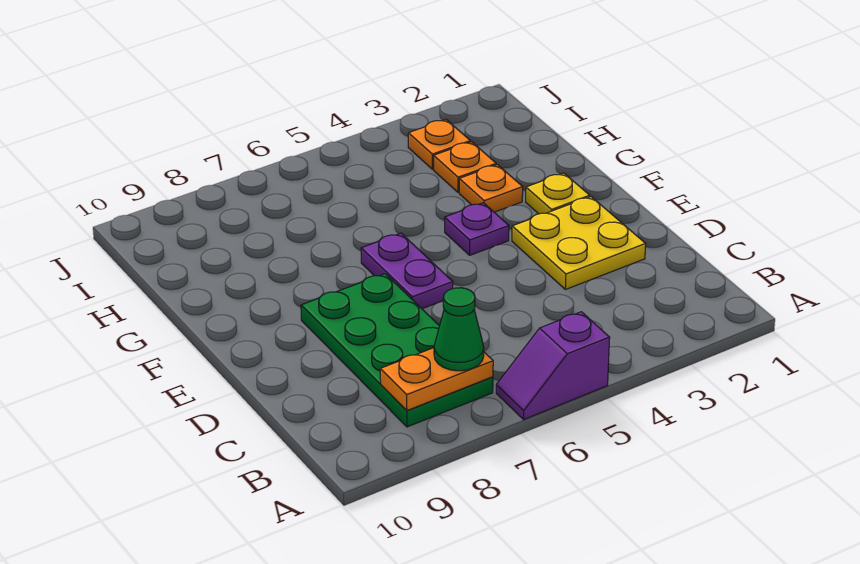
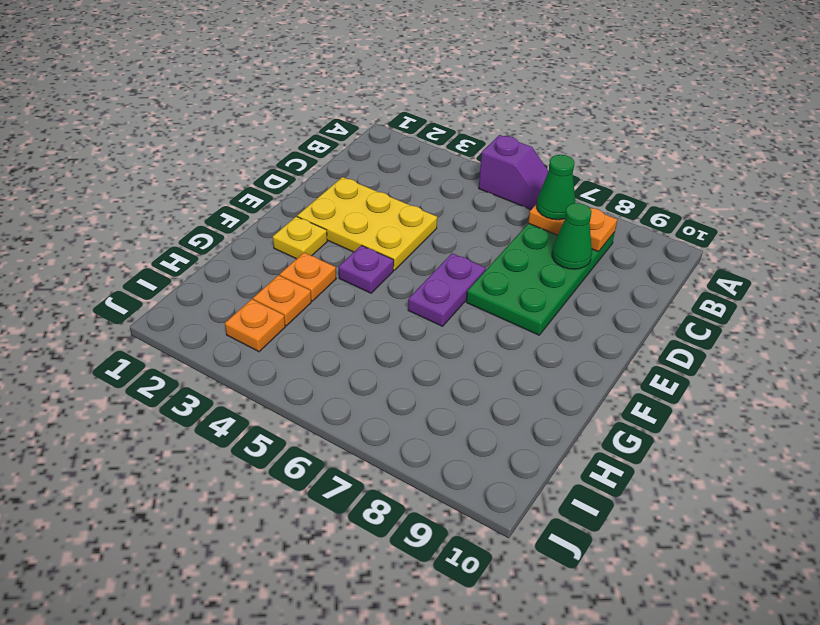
none -> green cone C8 level 2
yellow plate D2:E3 level 1 -> yellow plate D2:E4 level 1

